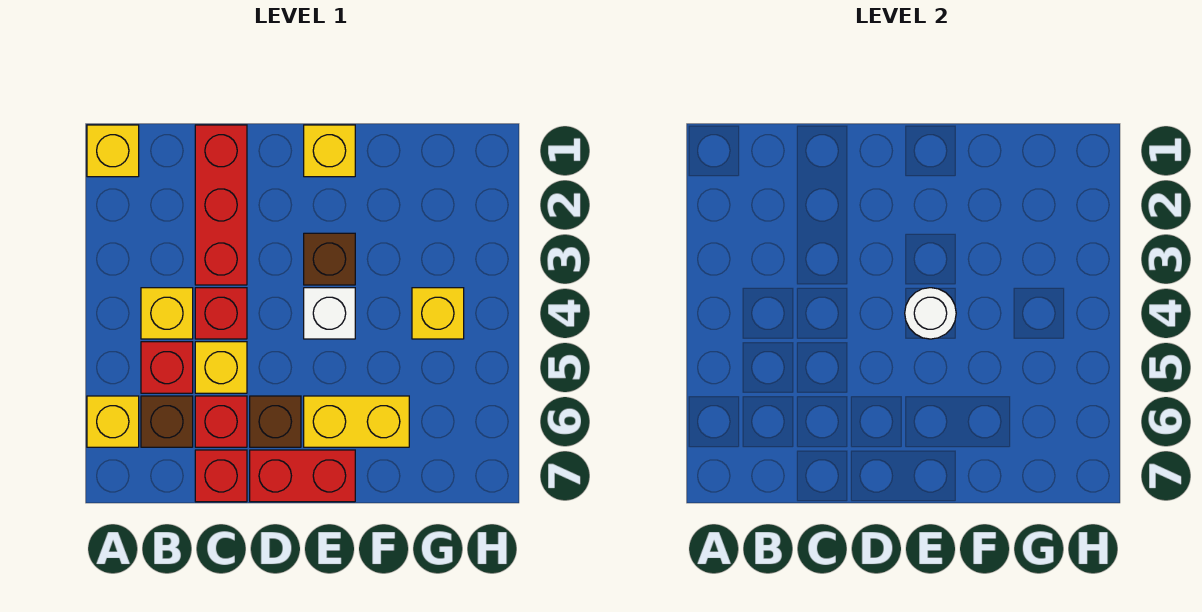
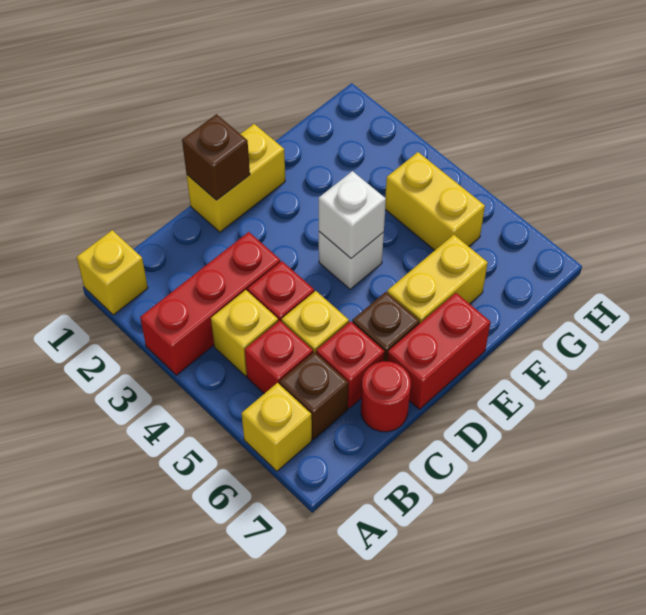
red brick C1:C3 level 1 -> red brick A3:C3 level 1
red brick C7 level 1 -> red round brick C7 level 1
yellow brick E1 level 1 -> yellow brick D1:E1 level 1
brown brick E3 level 1 -> brown brick D1 level 2
white round brick E4 level 2 -> white brick E4 level 2
yellow brick G4 level 1 -> yellow brick G4:G5 level 1

